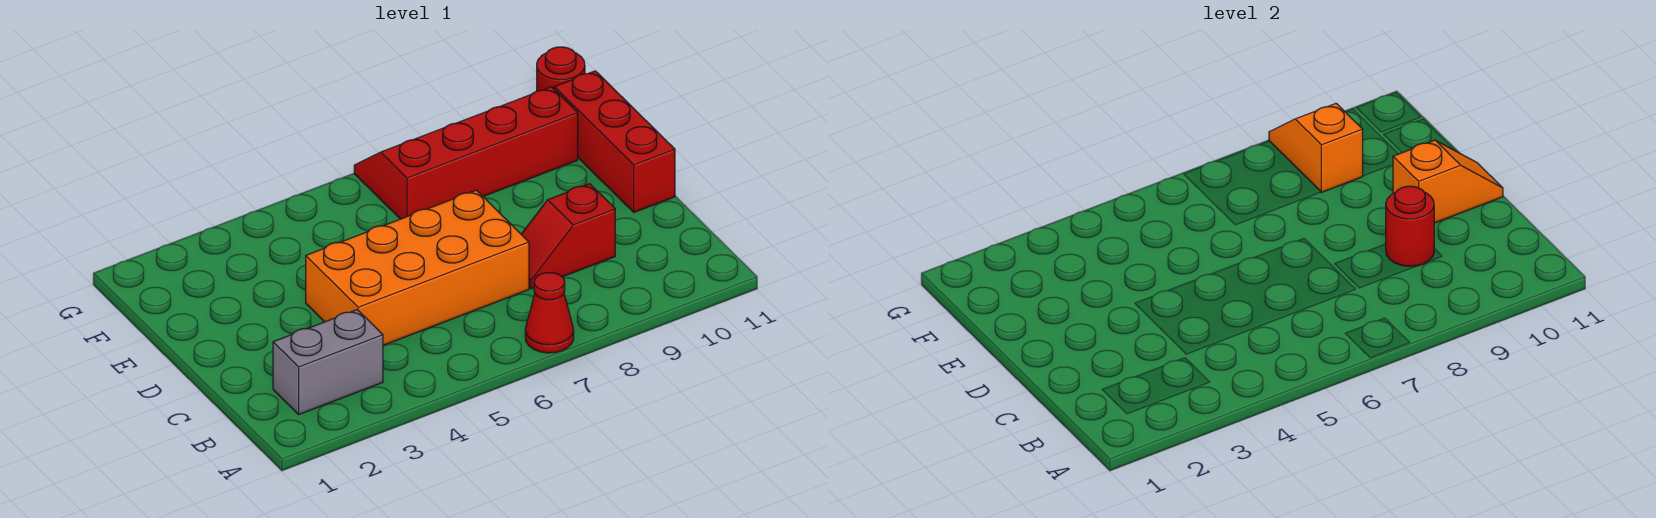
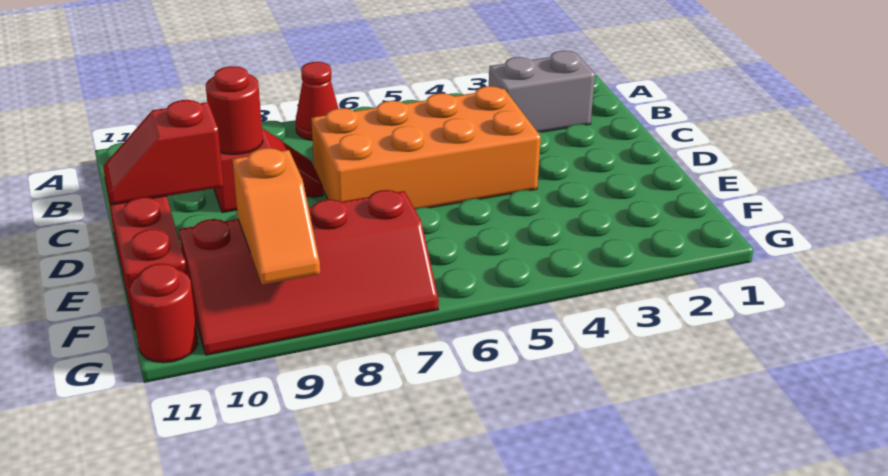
orange slope D10:D11 level 2 top 10 -> red slope D10:D11 level 2 top 10

